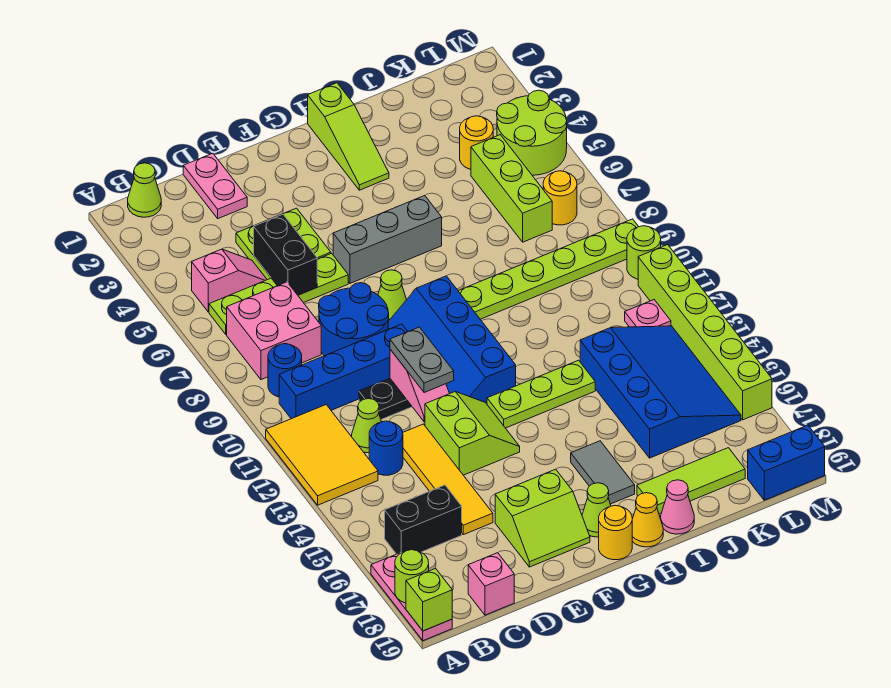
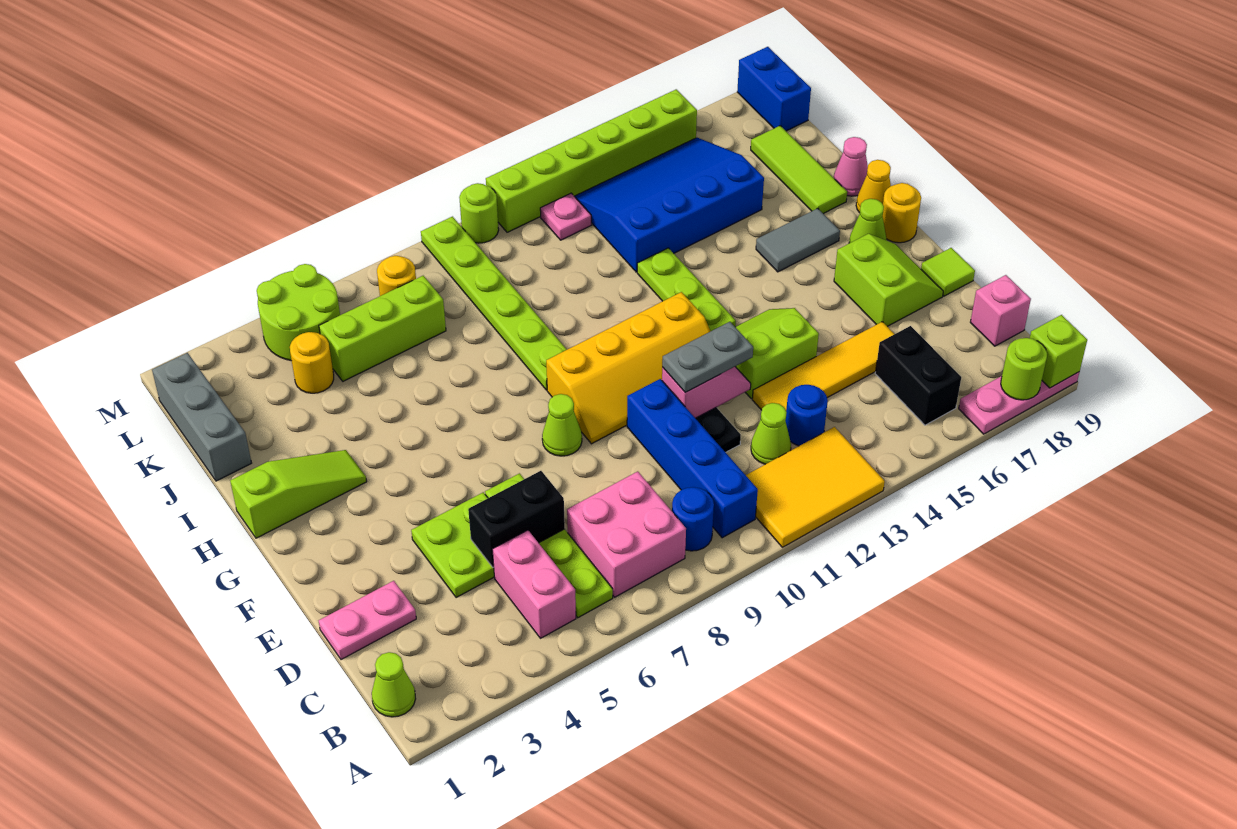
pink slope B5:C5 level 1 top B -> pink brick B5:C5 level 1
blue round brick D8:E9 level 1 -> none
none -> lime tile E19 level 1
grey brick F6:H6 level 1 -> grey brick J1:L1 level 1
blue slope F9:G12 level 1 top G -> yellow slope F9:G12 level 1 top G

